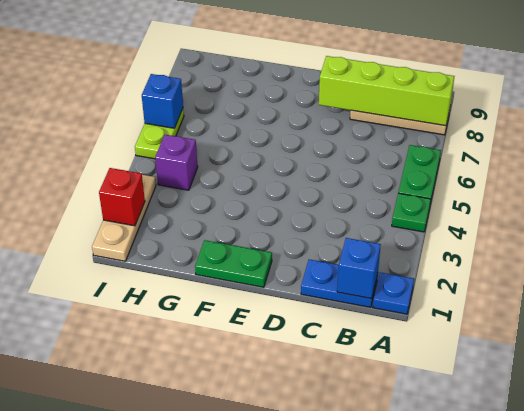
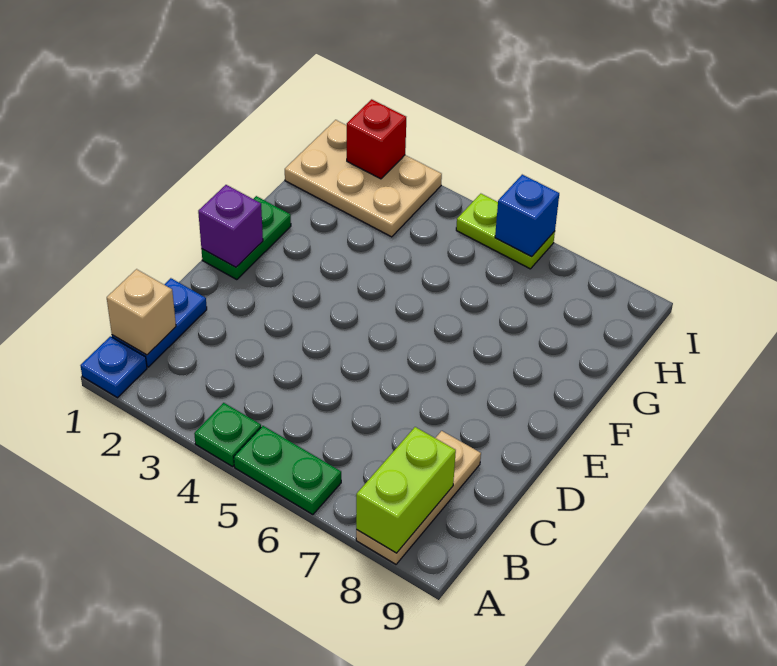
lime brick A8:D8 level 2 -> lime brick A8:B8 level 2
blue brick B1 level 2 -> tan brick B1 level 2
purple brick H4 level 1 -> purple brick E1 level 2
tan plate I1:I3 level 1 -> tan plate H1:I3 level 1

